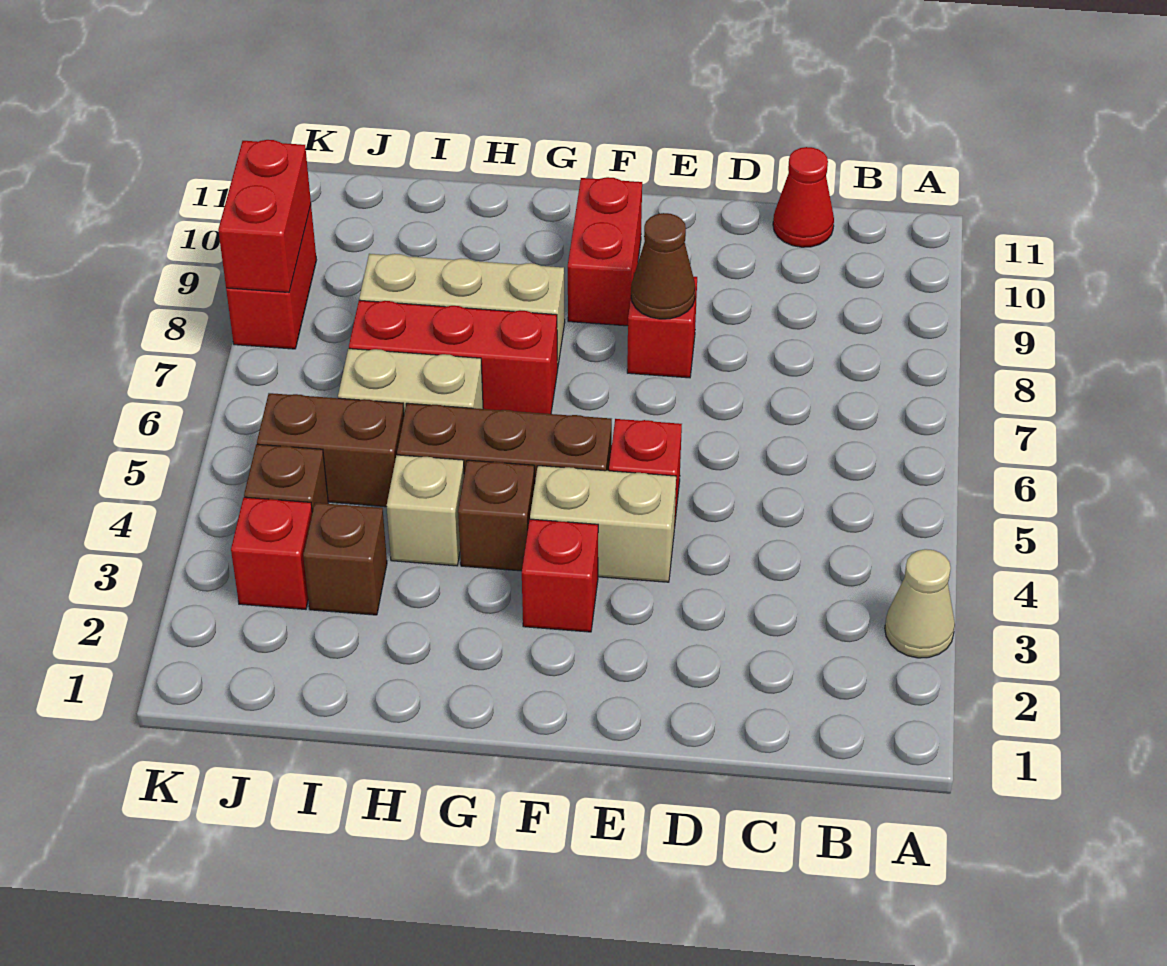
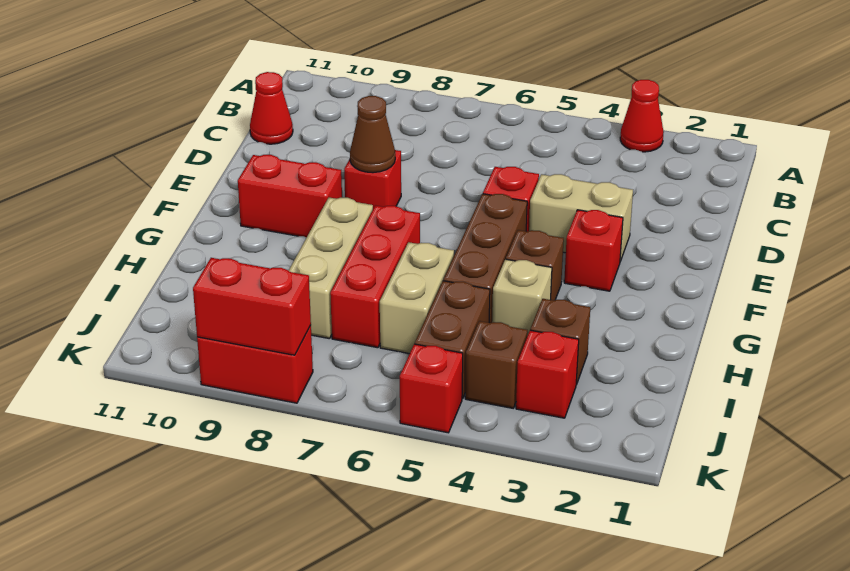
tan cone A3 level 1 -> red cone A3 level 1
tan brick E4:F4 level 1 -> tan brick E3:E4 level 1
none -> red brick K5 level 1

